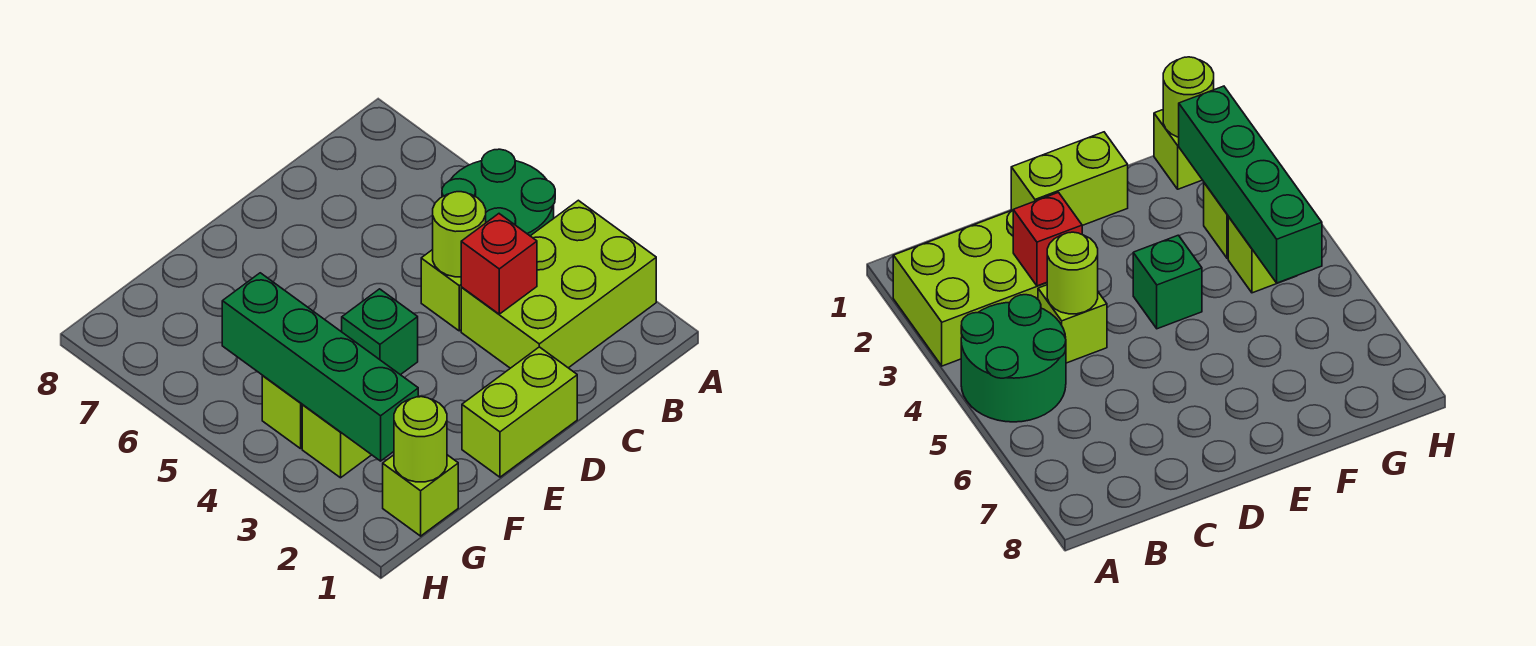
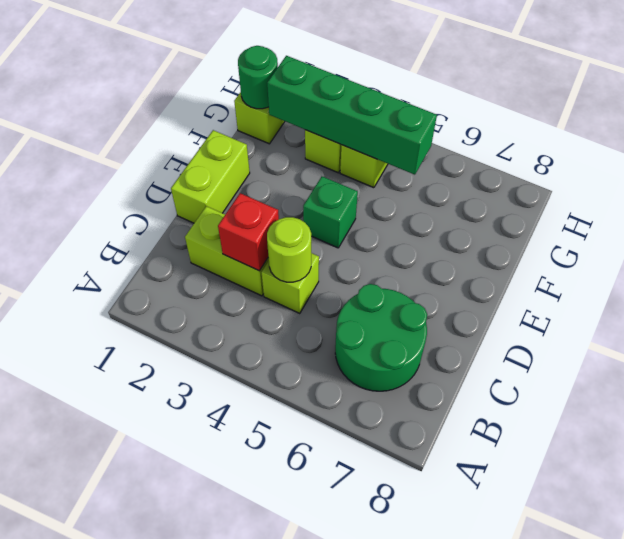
lime brick A2:C3 level 1 -> lime brick C2:C3 level 1
green round brick A4:B5 level 1 -> green round brick B6:C7 level 1
lime round brick G1 level 2 -> green round brick G1 level 2

